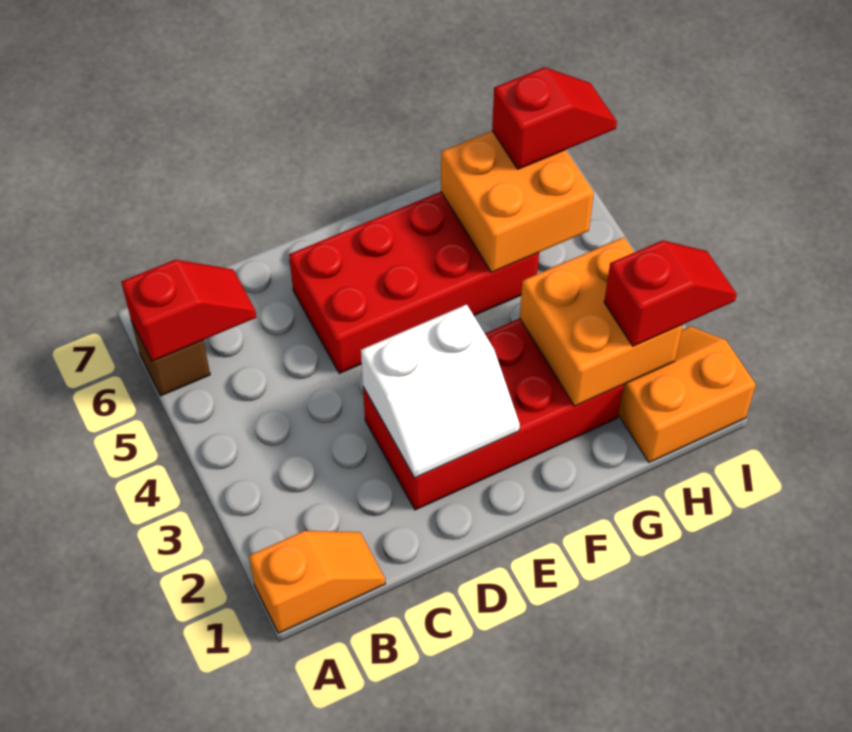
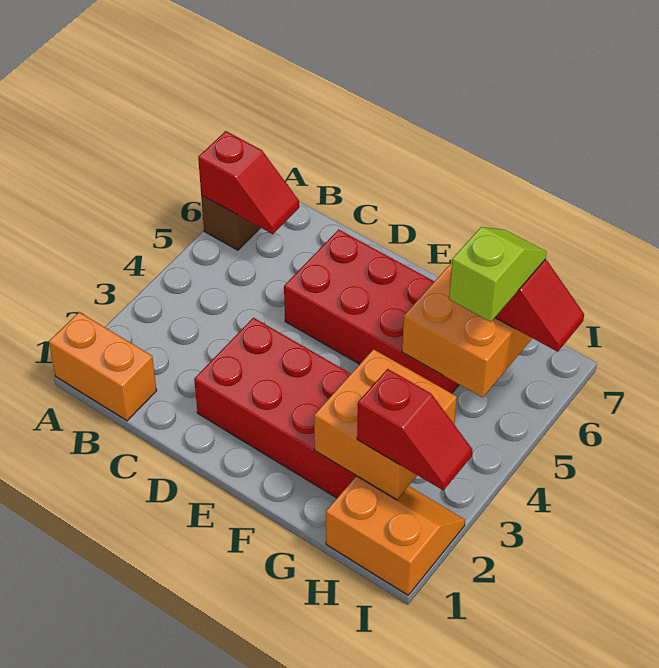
orange slope A1:B1 level 1 top A -> orange brick A1:B1 level 1
white slope D2:E3 level 2 top 3 -> none
none -> lime slope H5:H6 level 4 top 5

